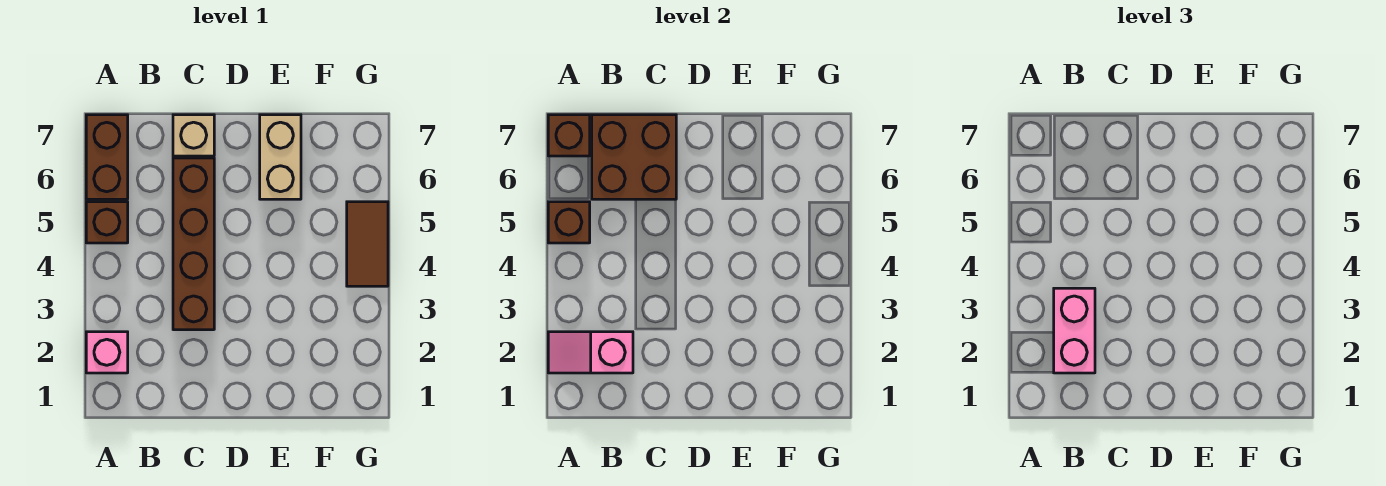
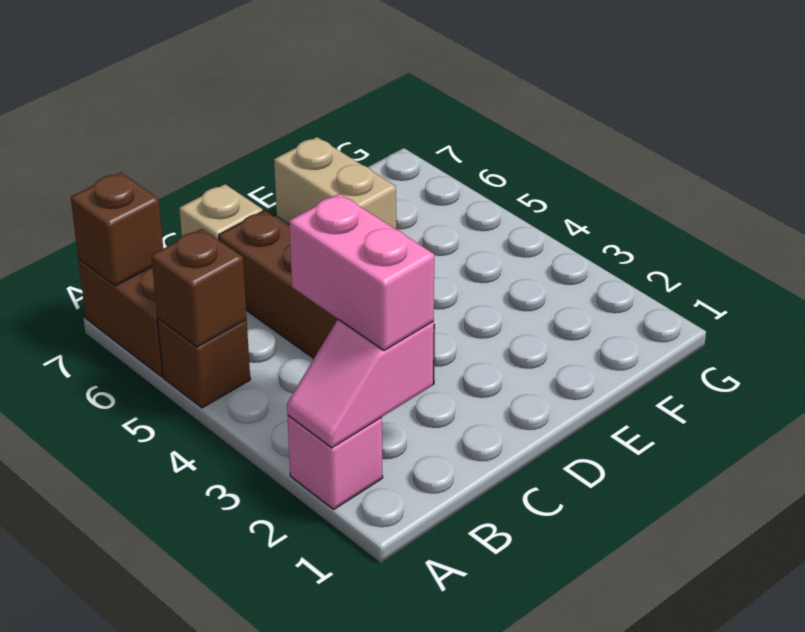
brown brick B6:C7 level 2 -> none
brown tile G4:G5 level 1 -> none

